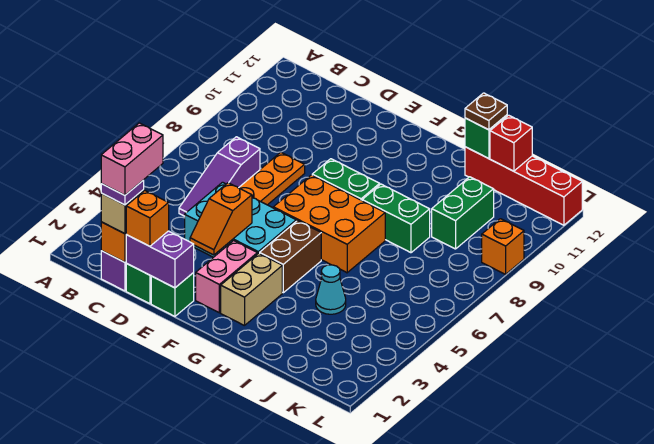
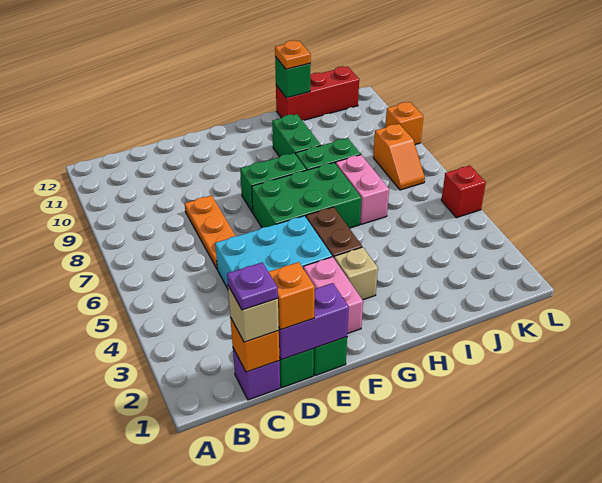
pink brick C1:C2 level 5 -> pink brick I6:I7 level 1
purple slope C5:C7 level 1 top 7 -> none
orange slope E3:E4 level 2 top 4 -> orange slope K7:K8 level 1 top 8
orange brick F6:H7 level 1 -> green brick F6:H7 level 1
tan brick G2:G3 level 1 -> tan brick G3 level 1
cyan cone I4 level 1 -> none
red brick I12:L12 level 1 -> red brick I12:K12 level 1
brown plate I12 level 3 -> orange plate I12 level 3
green brick J9:J10 level 1 -> green brick H9:H10 level 1
red brick J12 level 2 -> red brick L5 level 1

